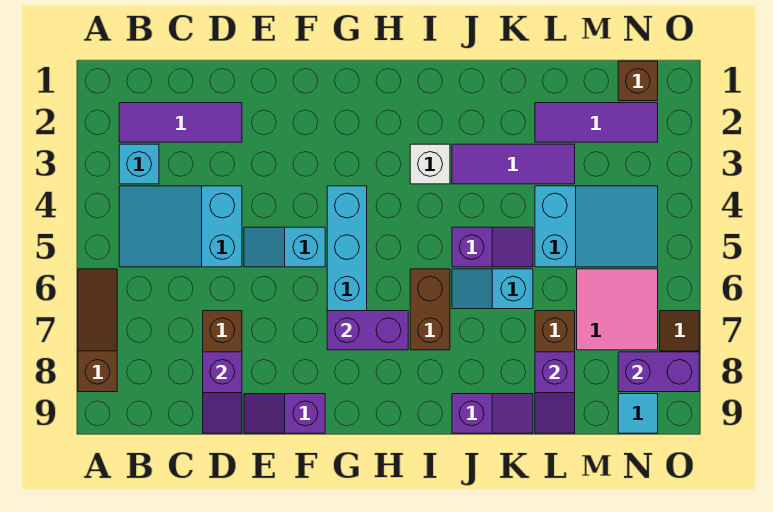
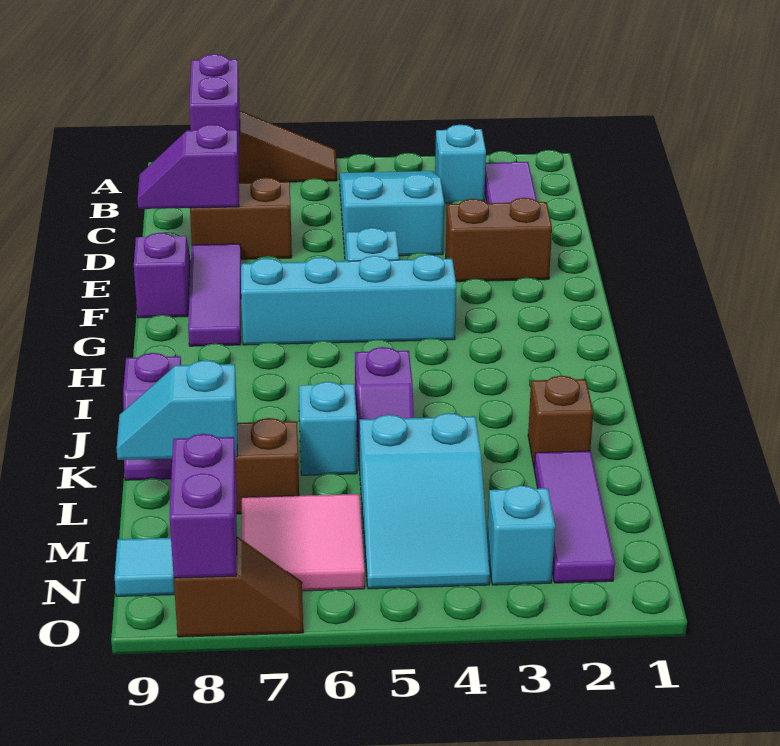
purple brick G7:H7 level 2 -> purple brick A8:B8 level 2
white brick I3 level 1 -> none
brown brick I6:I7 level 1 -> brown brick E2:E3 level 1
purple tile J3:L3 level 1 -> purple tile E8:G8 level 1
purple slope L8:L9 level 2 top 8 -> cyan slope L8:L9 level 2 top 8
brown brick N1 level 1 -> brown brick K2 level 1
none -> cyan brick N3 level 1

